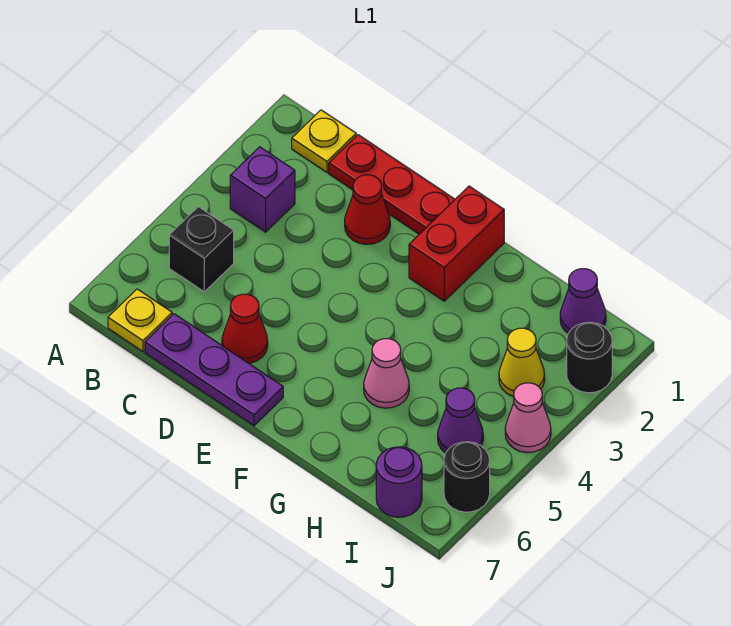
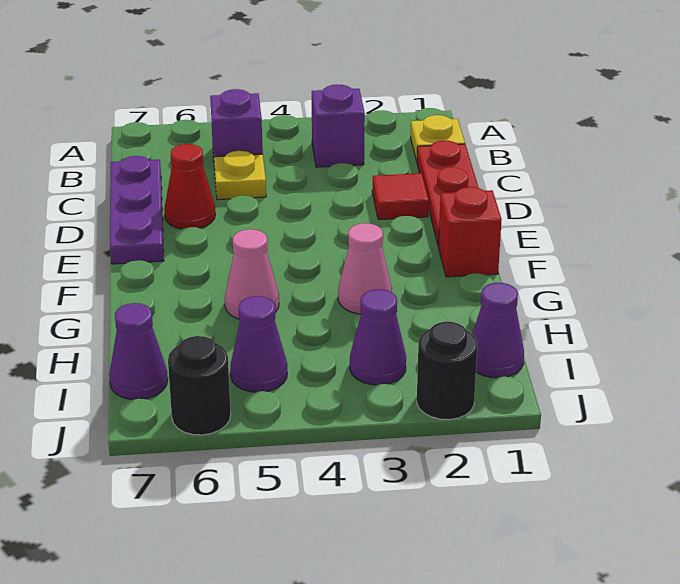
black brick B5 level 1 -> purple brick B5 level 1
yellow plate B7 level 1 -> yellow plate C5 level 1
red cone D2 level 1 -> red tile D2 level 1
red brick F1:F2 level 1 -> red brick F1 level 1
yellow cone I3 level 1 -> purple cone I3 level 1
purple round brick I7 level 1 -> purple cone I7 level 1
pink cone J4 level 1 -> pink cone G3 level 1

